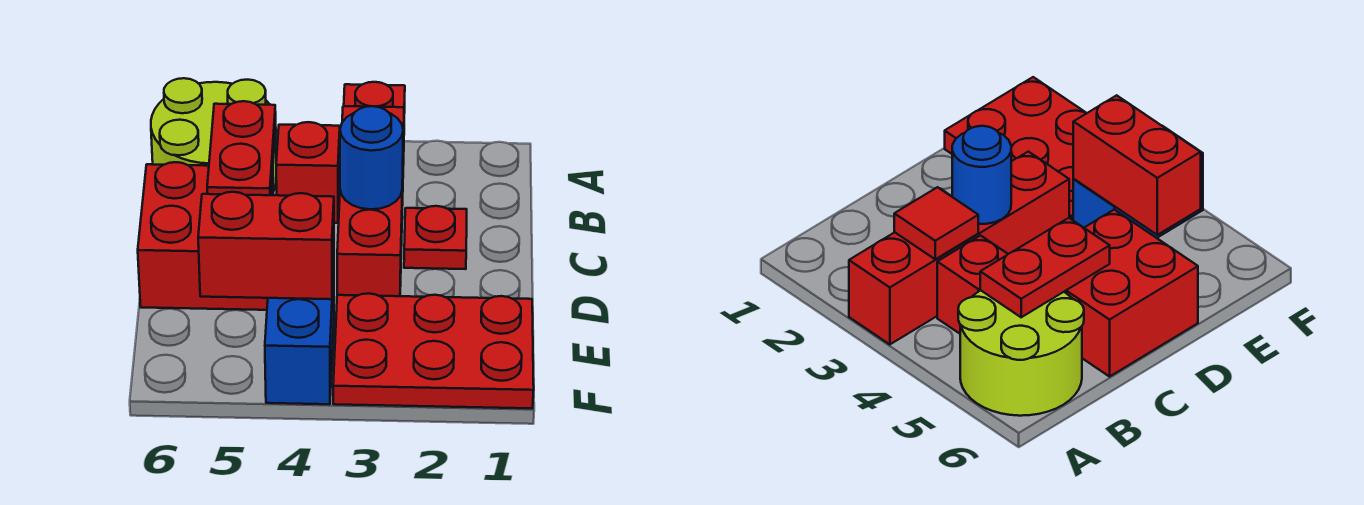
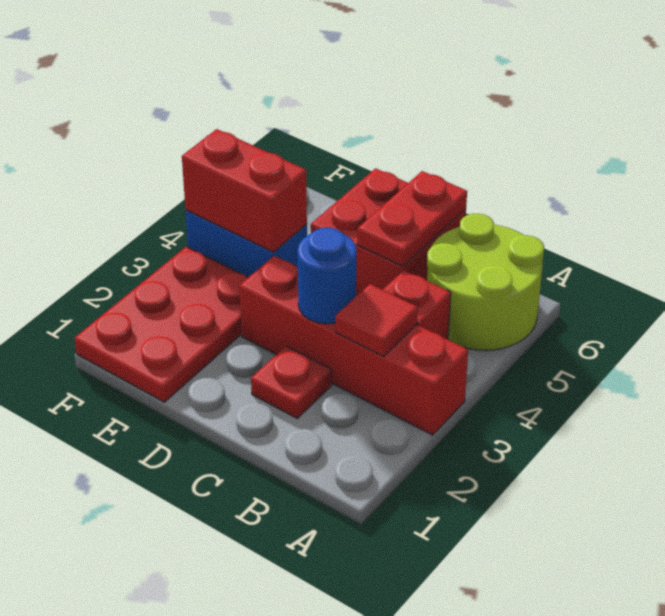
red plate B5:C5 level 2 -> red plate C5:C6 level 2
red brick E4:E5 level 2 -> red brick E4:F4 level 2

